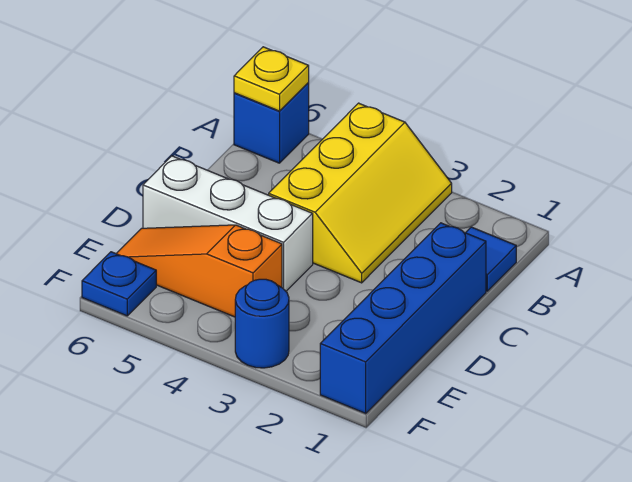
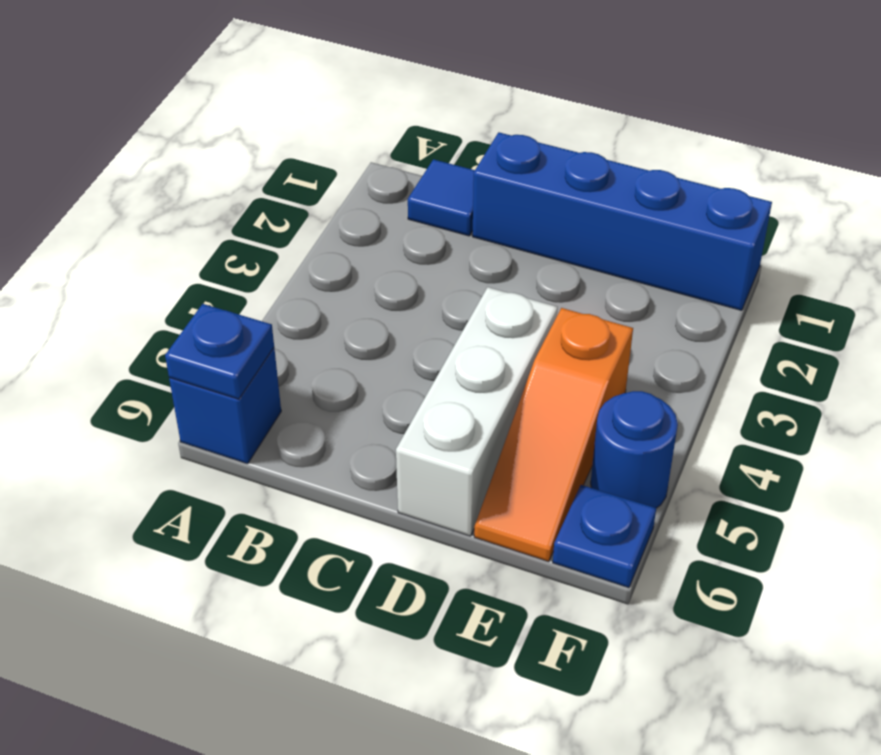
yellow slope A3:C4 level 1 top 4 -> none
yellow plate A6 level 2 -> blue plate A6 level 2
blue round brick F3 level 1 -> blue round brick F5 level 1

